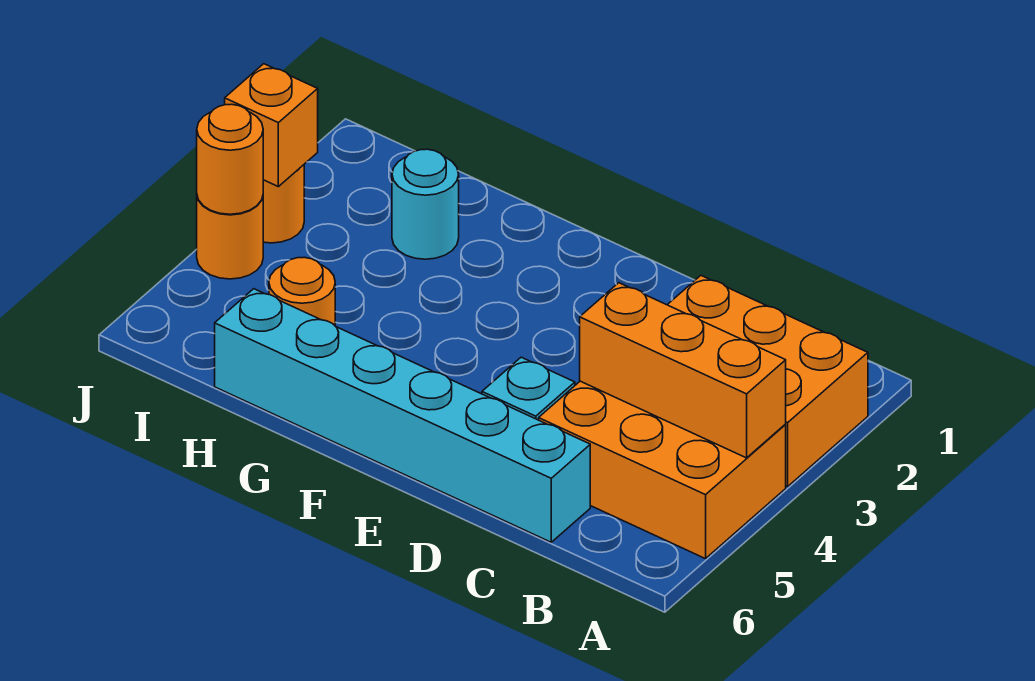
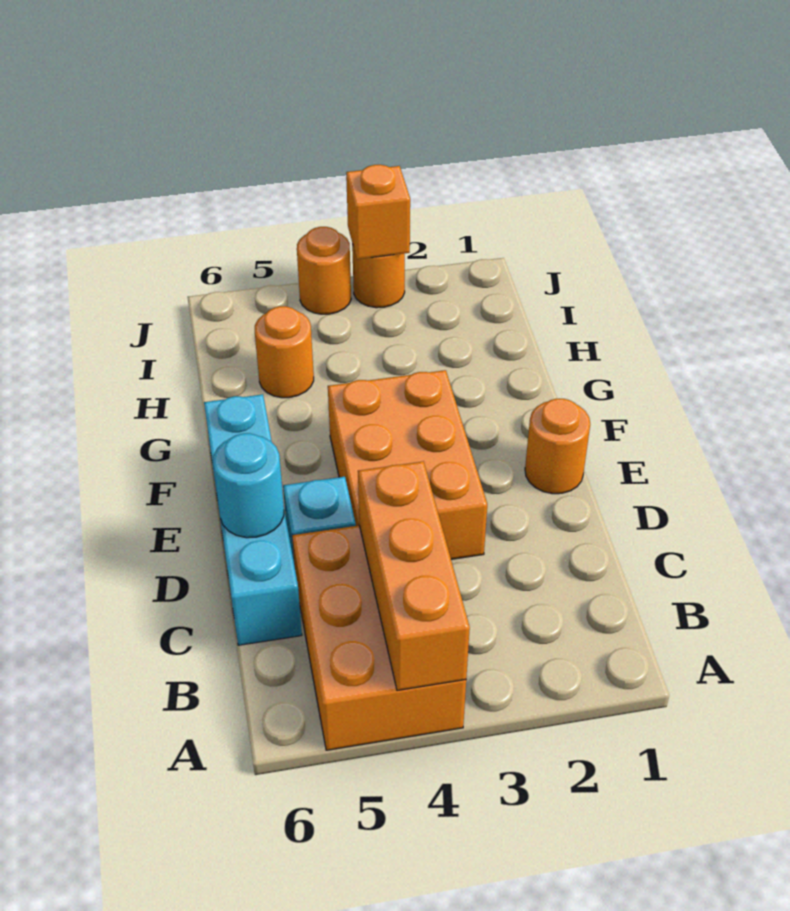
orange brick A2:C3 level 1 -> orange brick D3:F4 level 1
cyan brick C6:H6 level 1 -> cyan brick C6:F6 level 1
cyan round brick H2 level 1 -> cyan round brick D6 level 2
orange round brick J4 level 2 -> orange round brick E1 level 1

